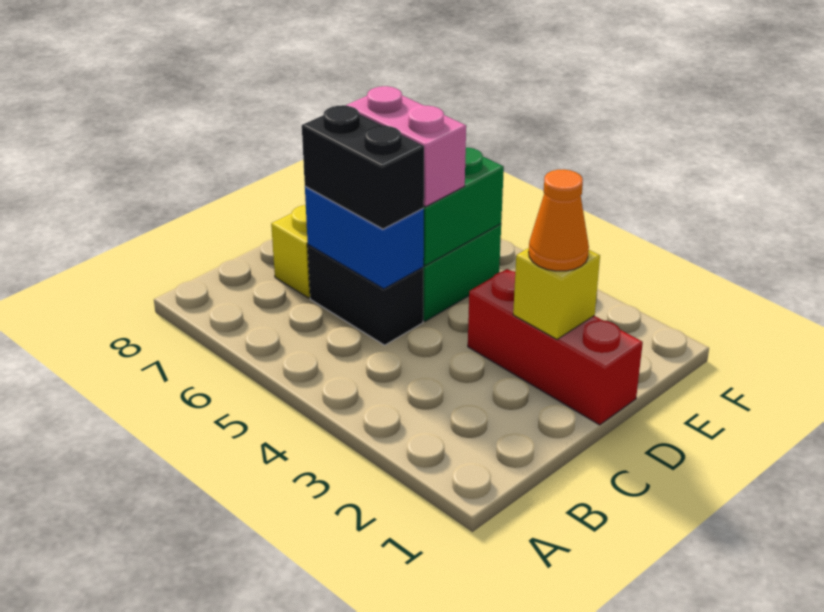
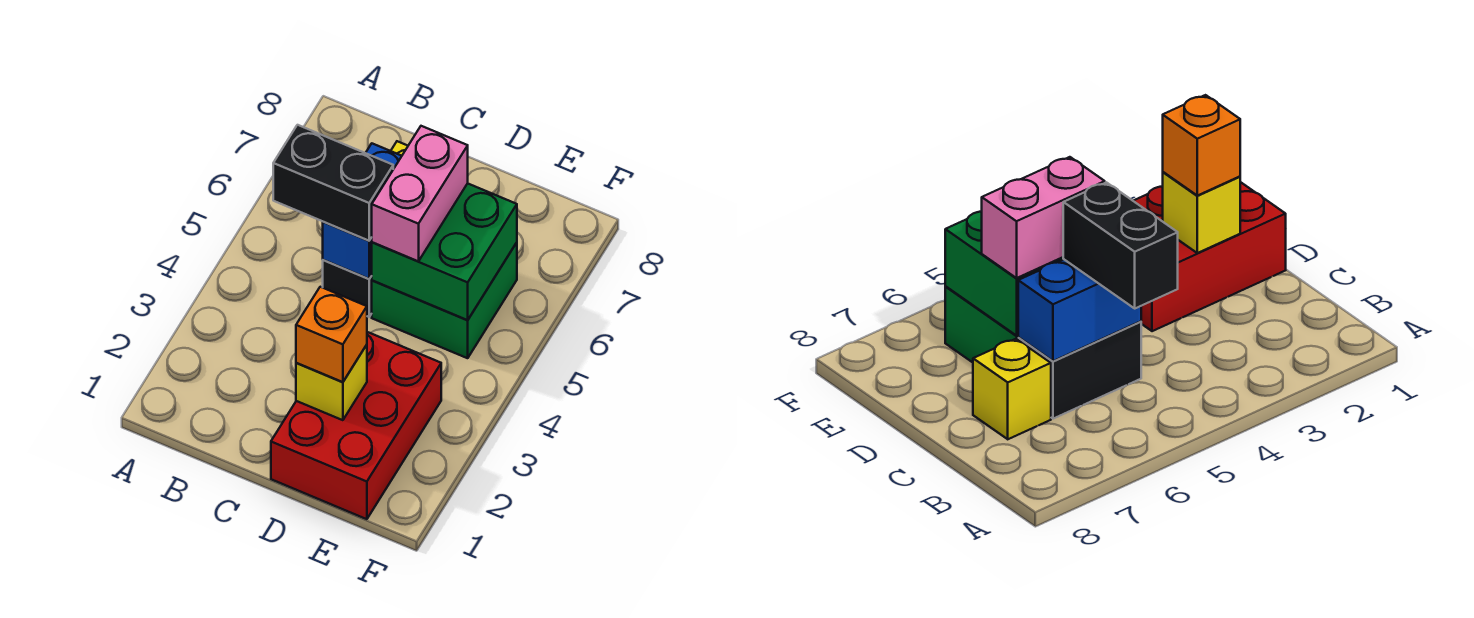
black brick C5:C6 level 3 -> black brick B5:C5 level 3
red brick D1:D3 level 1 -> red brick D1:E3 level 1
orange cone D2 level 3 -> orange brick D2 level 3

